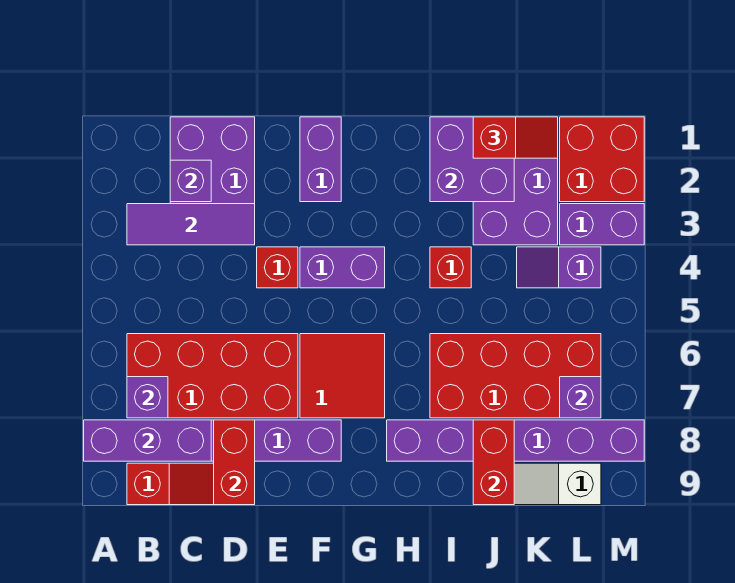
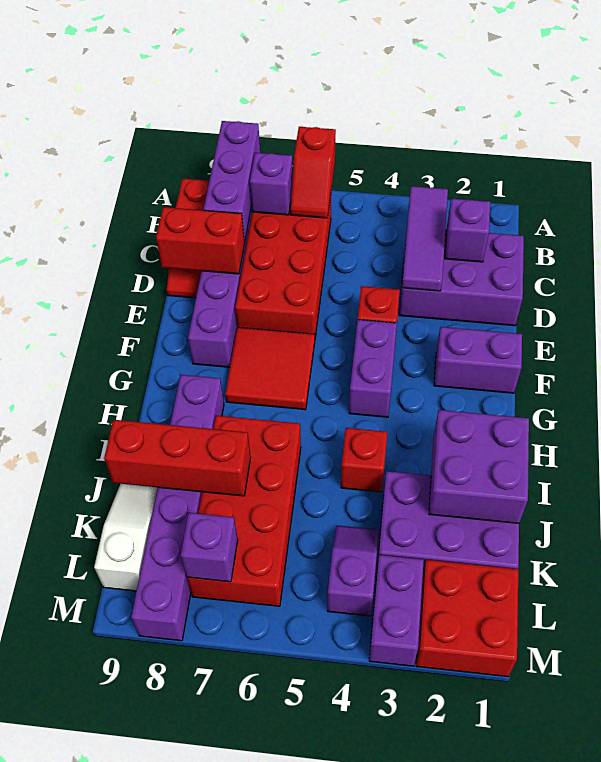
red slope J1:K1 level 3 top J -> red slope A6:B6 level 2 top A
red brick J8:J9 level 2 -> red brick J7:J9 level 2

